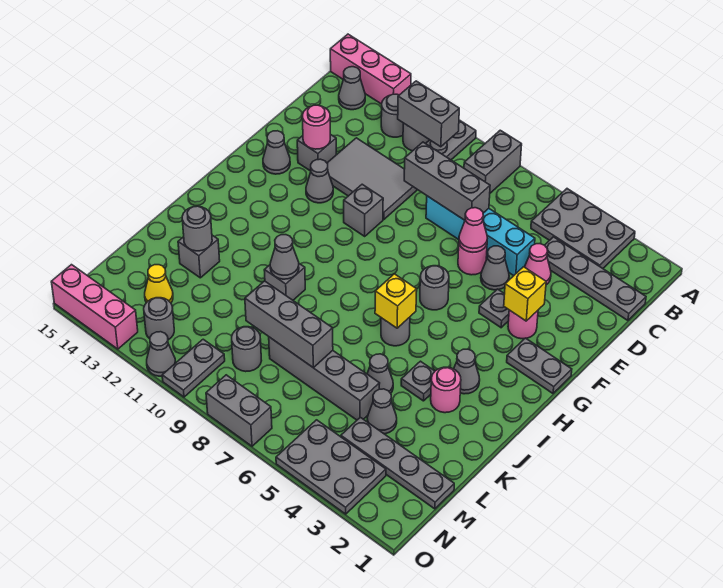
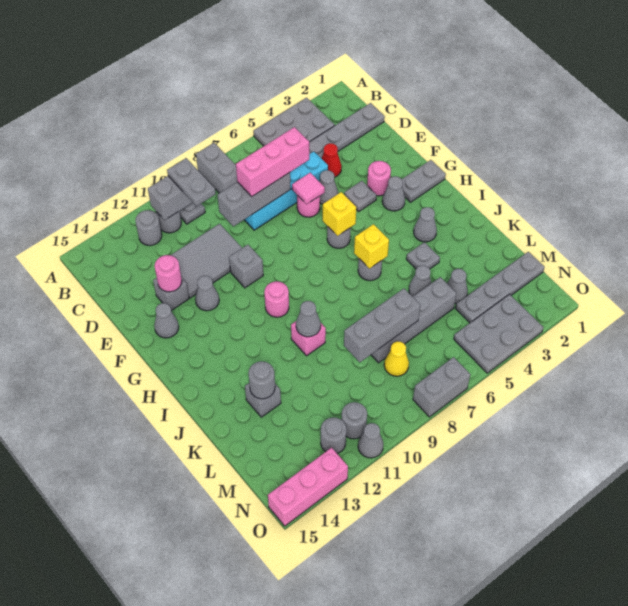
pink brick A13:A15 level 1 -> pink brick D6:D8 level 3
grey cone B14 level 1 -> grey cone G3 level 1
pink cone D4 level 1 -> red cone D4 level 1
pink cone E6 level 2 -> pink tile E6 level 2
yellow brick F3 level 2 -> yellow brick G6 level 2
pink round brick J3 level 1 -> pink round brick H10 level 1
grey brick J10 level 1 -> pink brick J10 level 1
grey round brick M9 level 1 -> grey round brick N11 level 1
yellow cone M13 level 1 -> yellow cone M8 level 1
grey plate N10:O10 level 1 -> grey plate B10:C10 level 3

